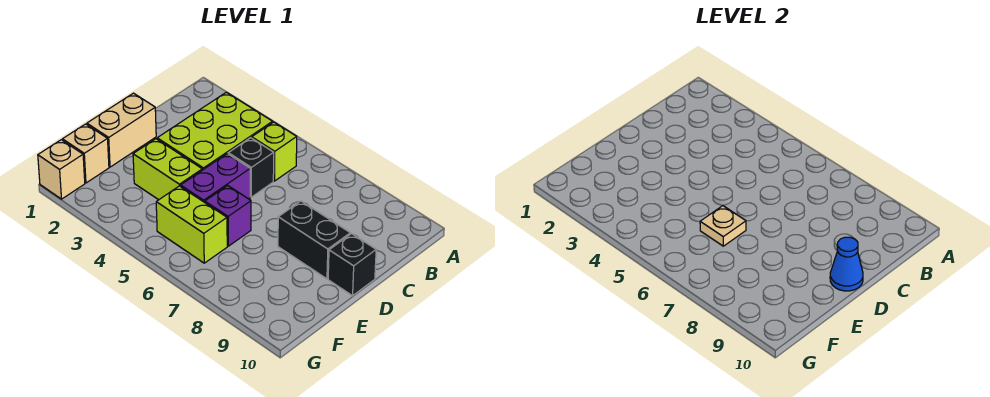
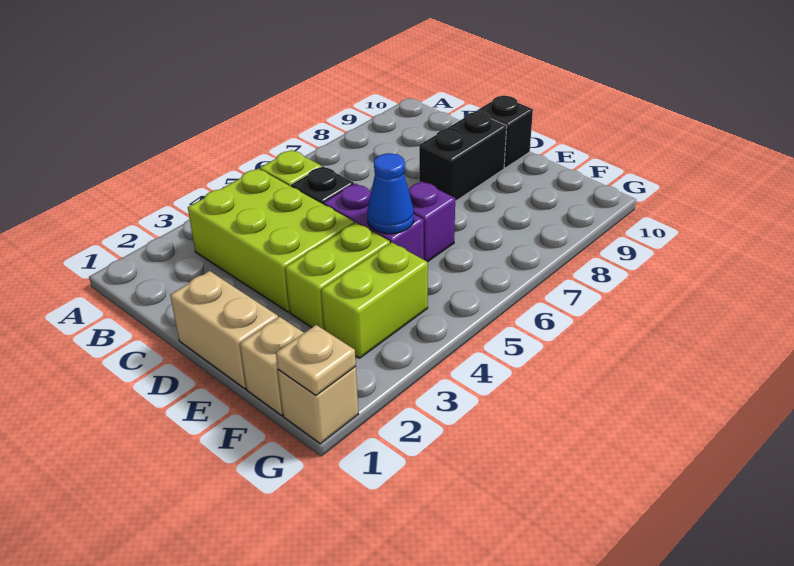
blue cone D10 level 2 -> blue cone E5 level 2
tan plate E6 level 2 -> tan plate G1 level 2
lime brick F5:F6 level 1 -> lime brick F3:F4 level 1

